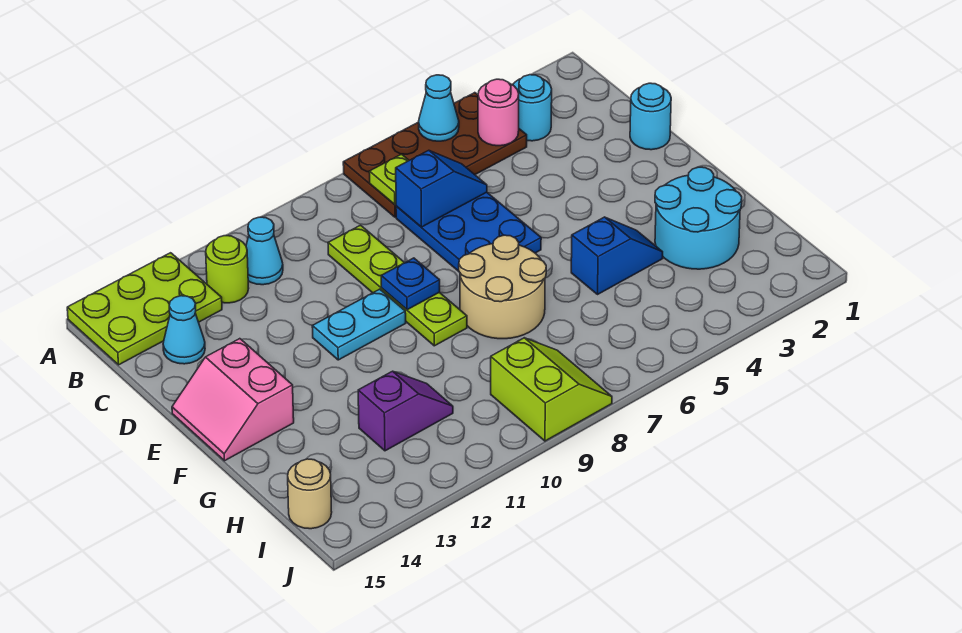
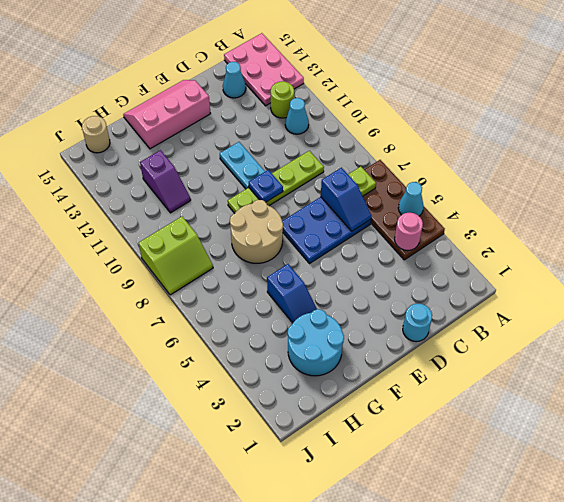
lime plate A13:B15 level 1 -> pink plate A13:B15 level 1
cyan round brick B3 level 1 -> none
pink slope E14:F15 level 1 top 14 -> pink slope E14:G15 level 1 top 14

